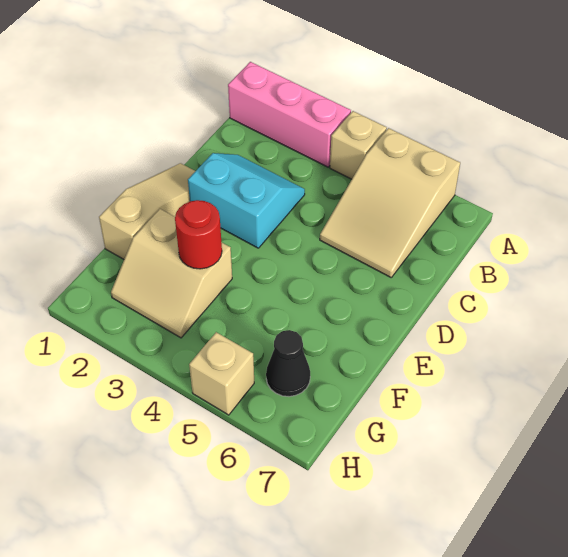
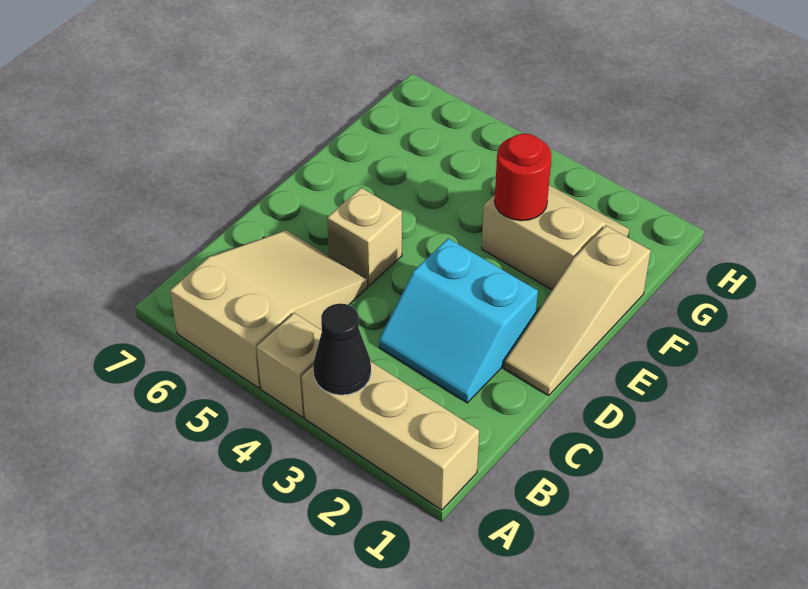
pink brick A1:A3 level 1 -> tan brick A1:A3 level 1
black cone G6 level 1 -> black cone A3 level 2
tan brick H5 level 1 -> tan brick D5 level 1

